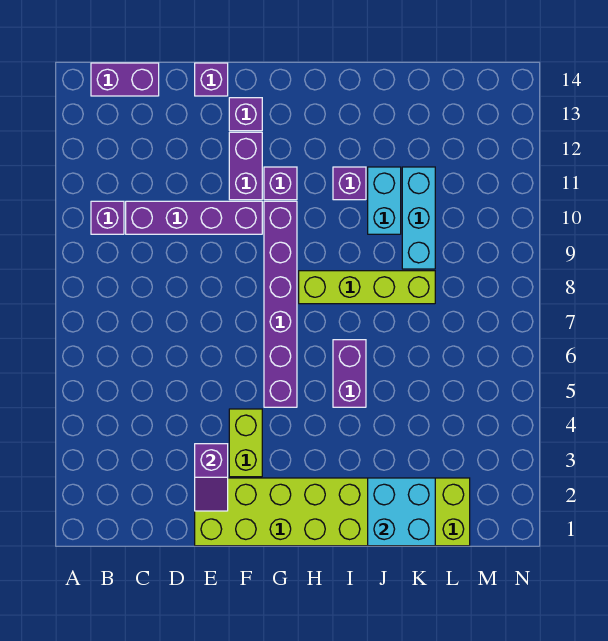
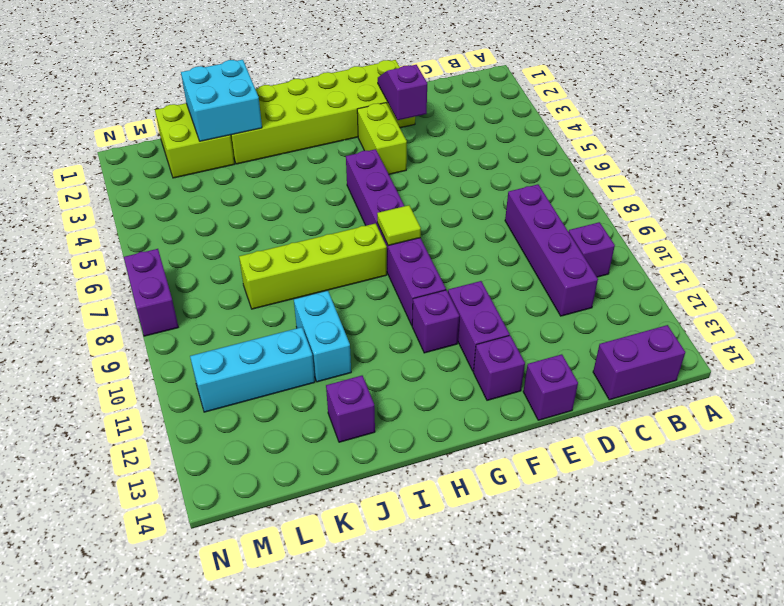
purple brick C10:F10 level 1 -> purple brick C8:C11 level 1
none -> lime tile G8 level 2
purple brick I5:I6 level 1 -> purple brick N7:N8 level 1
purple brick I11 level 1 -> purple brick J13 level 1
cyan brick K9:K11 level 1 -> cyan brick K11:M11 level 1

